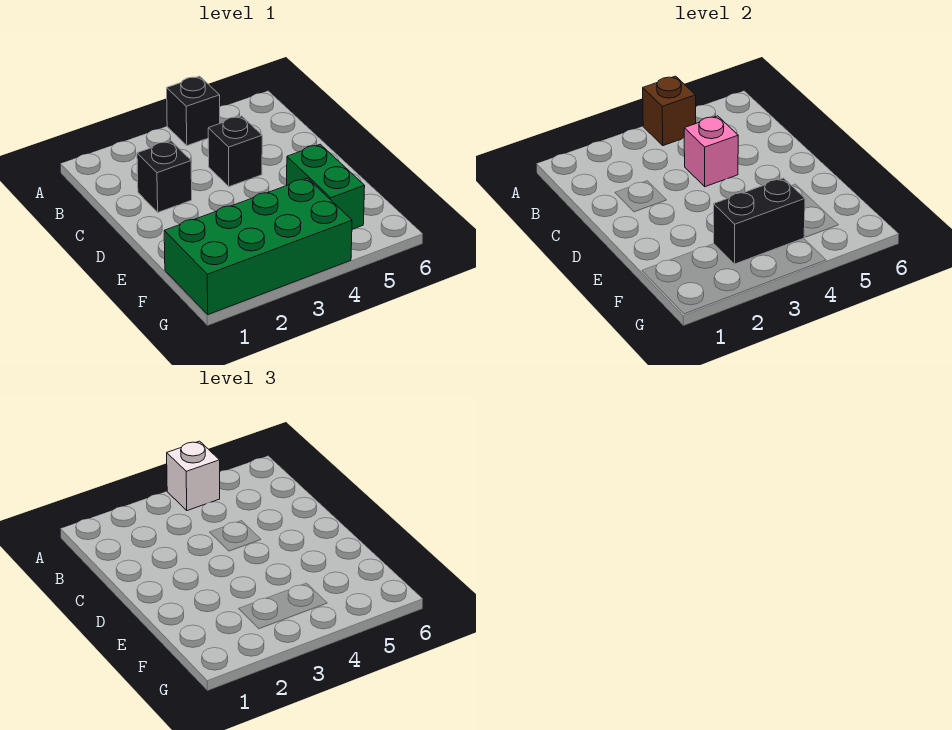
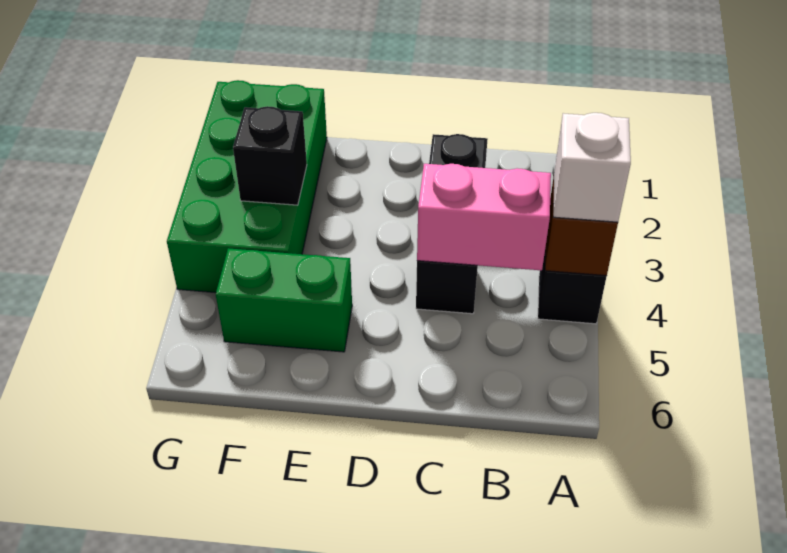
pink brick C4 level 2 -> pink brick B4:C4 level 2
black brick F3:F4 level 2 -> black brick F3 level 2

